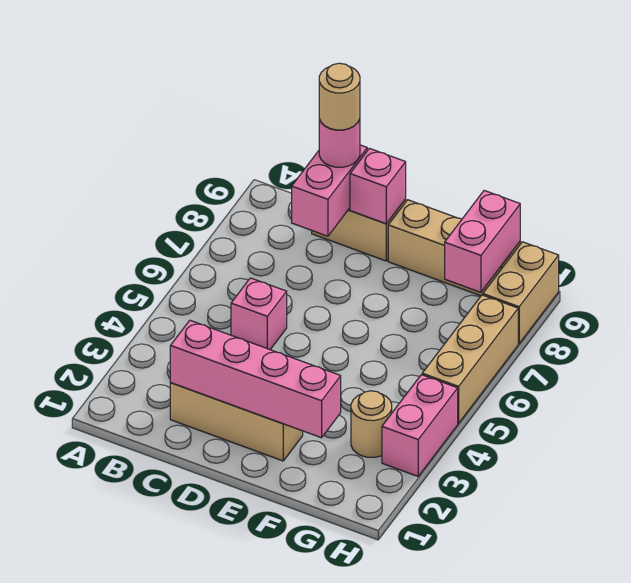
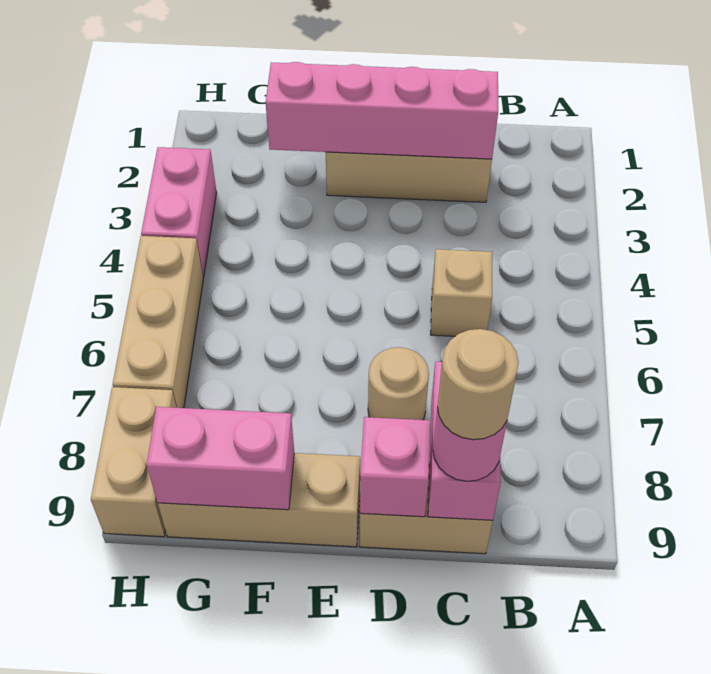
pink brick C5 level 1 -> tan brick C5 level 1
tan round brick G3 level 1 -> tan round brick D7 level 1
pink brick G8:G9 level 2 -> pink brick F9:G9 level 2

